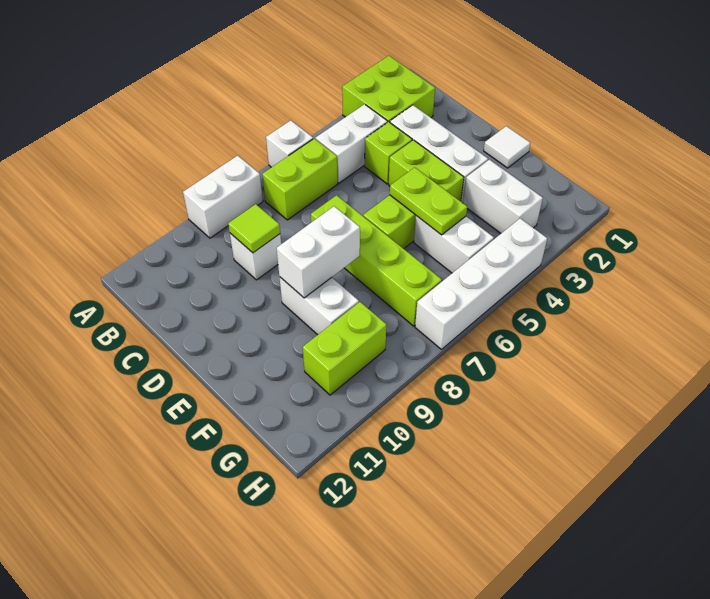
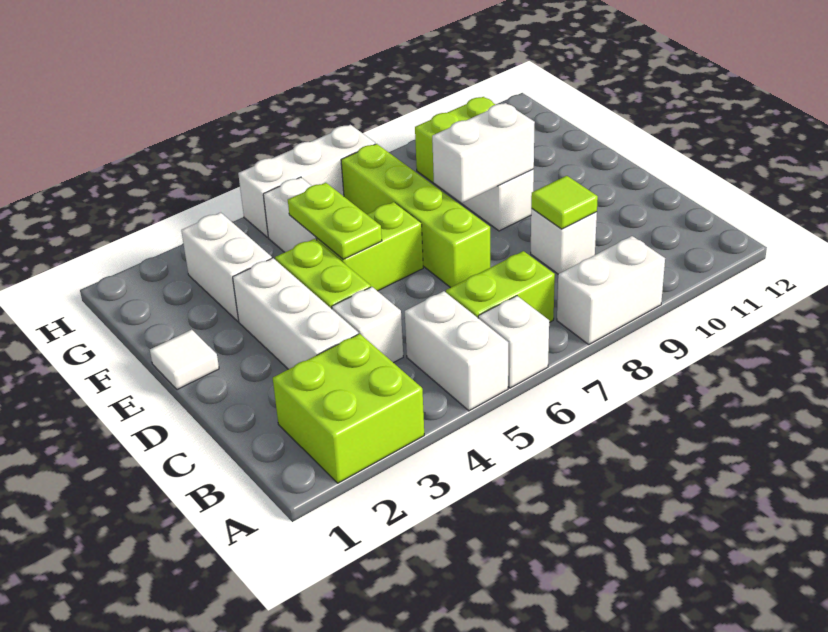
white brick B4:B5 level 1 -> white brick A5:B5 level 1
lime brick C4 level 1 -> white brick C4 level 1
white brick H4:H7 level 1 -> white brick H5:H7 level 1

